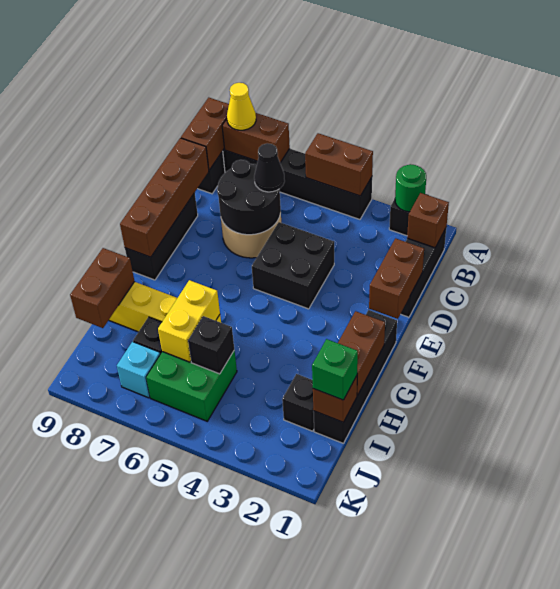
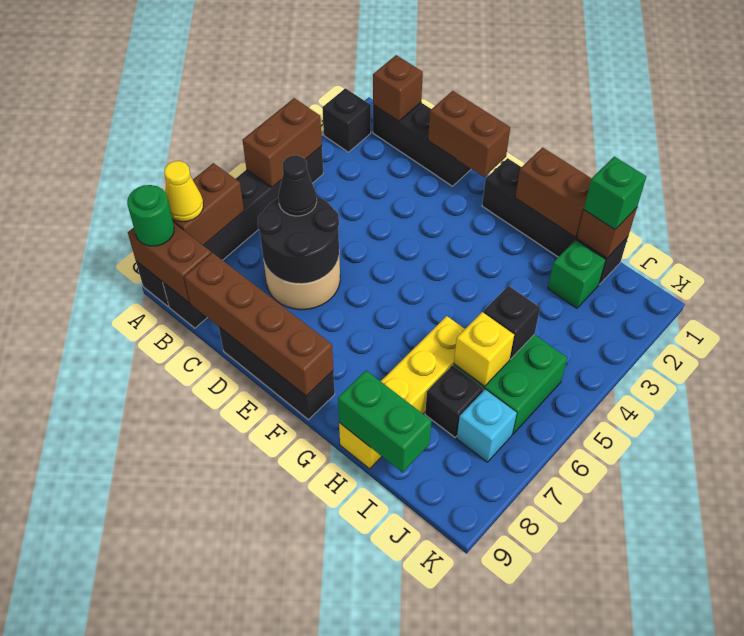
green round brick A2 level 2 -> green round brick A9 level 3
black brick D4:E5 level 1 -> none
yellow brick H6:I6 level 2 -> yellow brick I6 level 2
brown brick H9:I9 level 2 -> green brick H9:I9 level 2
black brick I2 level 1 -> green brick I2 level 1

